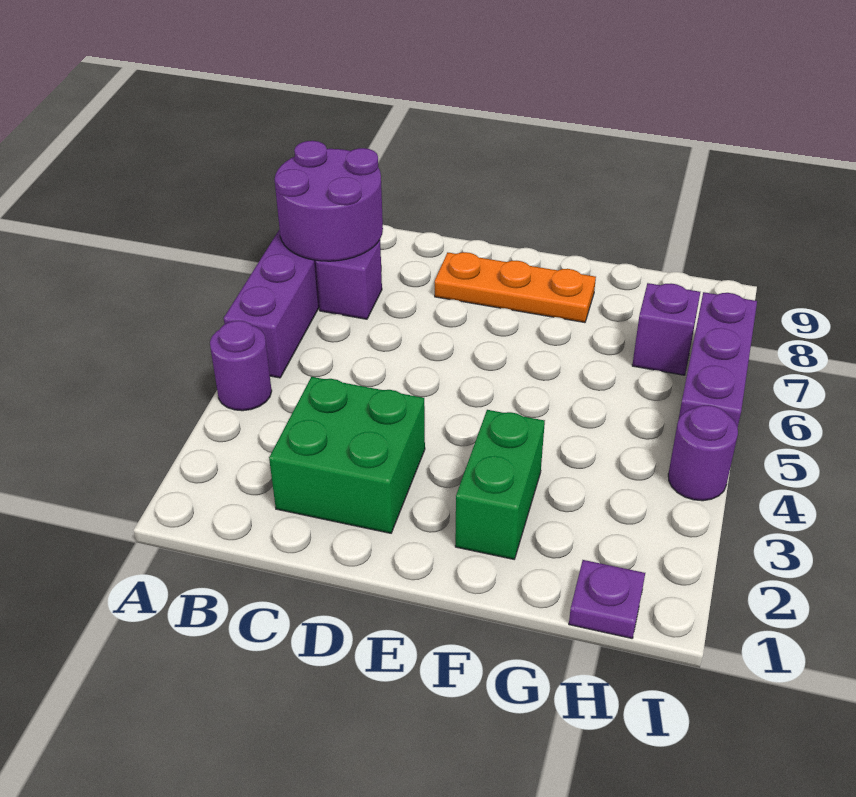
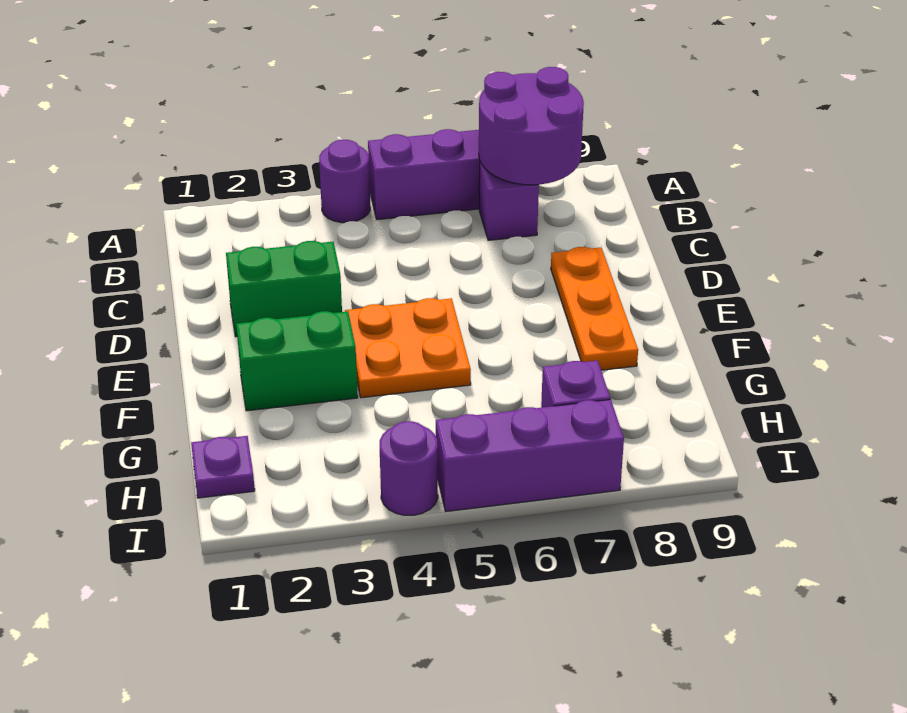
green brick C2:D3 level 1 -> green brick D2:D3 level 1
none -> orange plate E4:F5 level 1

